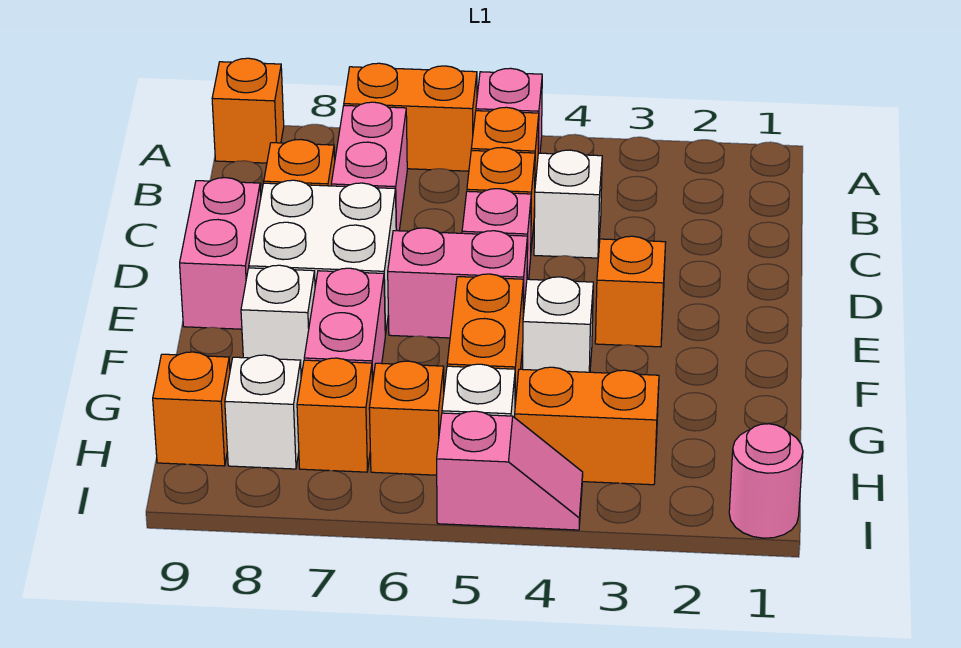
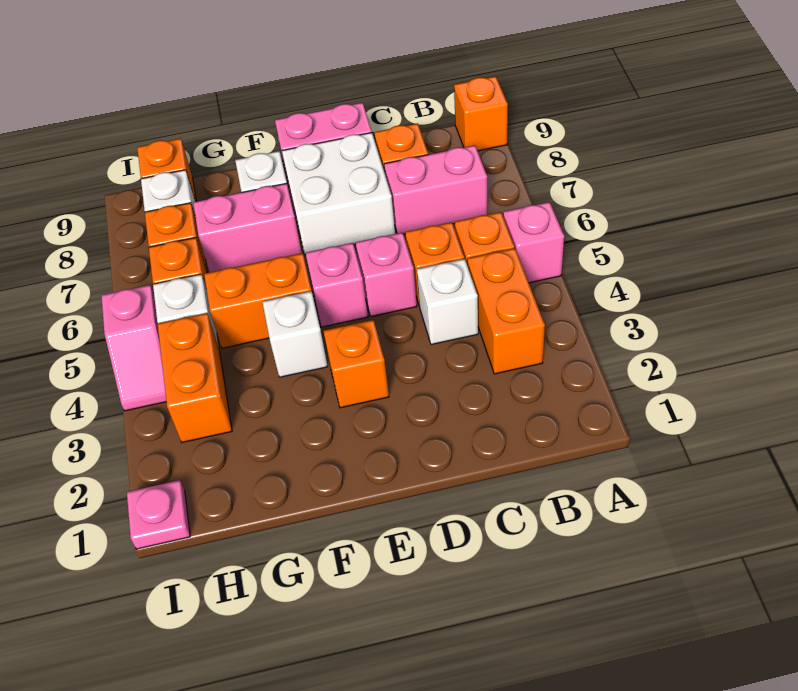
orange brick A6:A7 level 1 -> orange brick B3:B4 level 1
pink brick E5:E6 level 1 -> pink brick E5 level 1
pink round brick I1 level 1 -> pink plate I1 level 1

